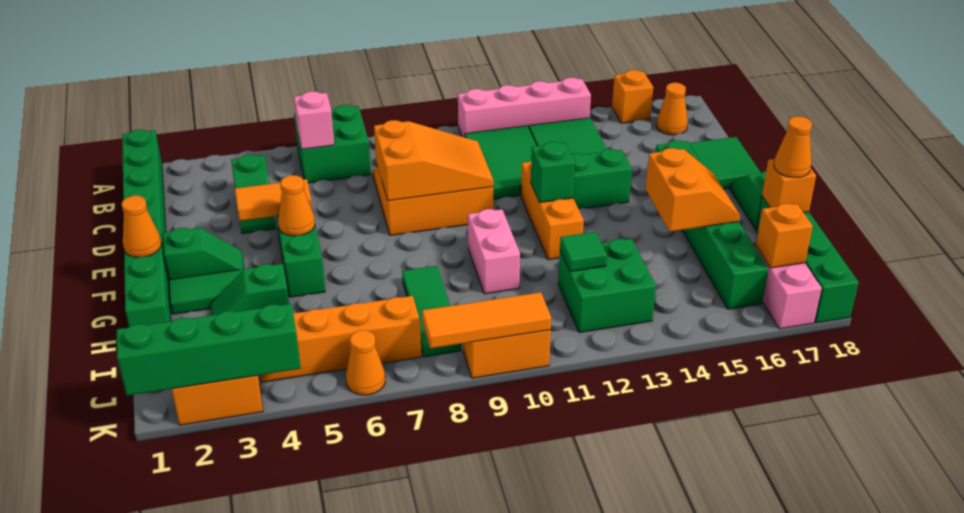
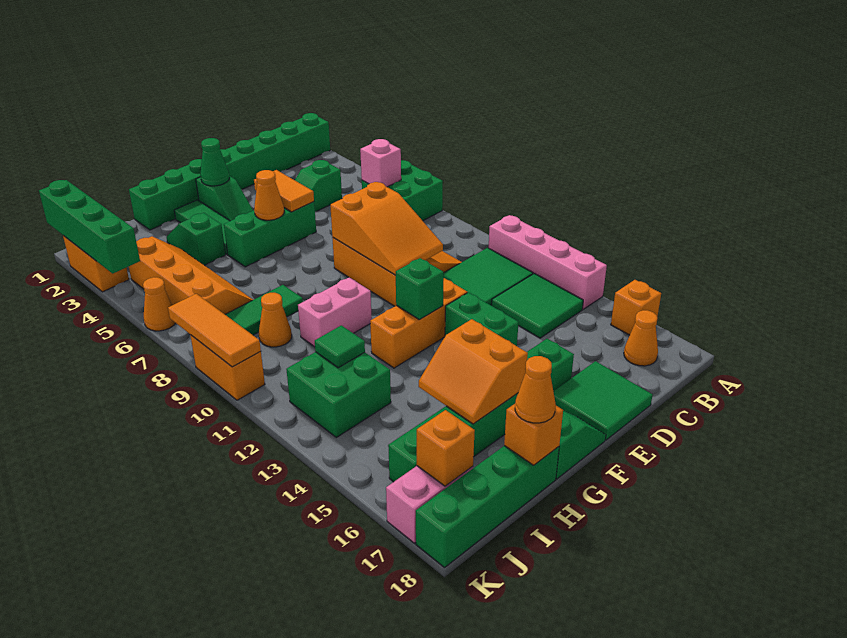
orange cone F1 level 2 -> orange cone I9 level 1
none -> green cone F2 level 2
orange slope G15:H16 level 2 top 15 -> orange slope G15:H16 level 2 top G

